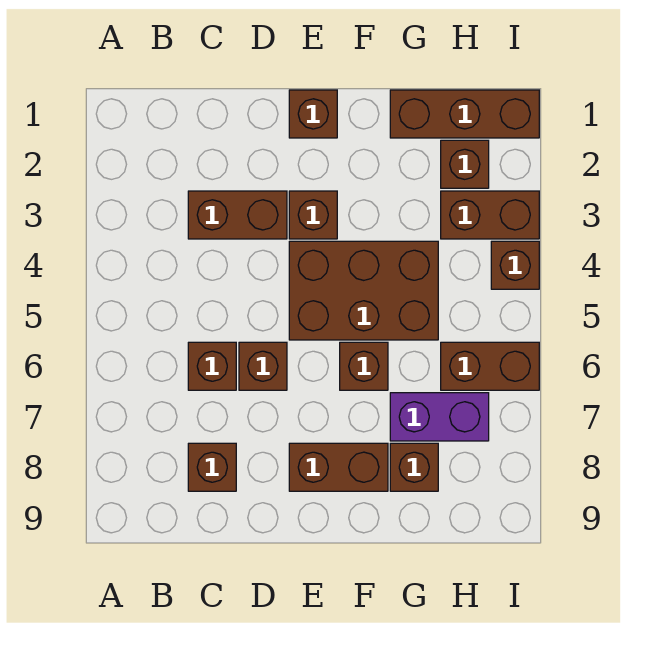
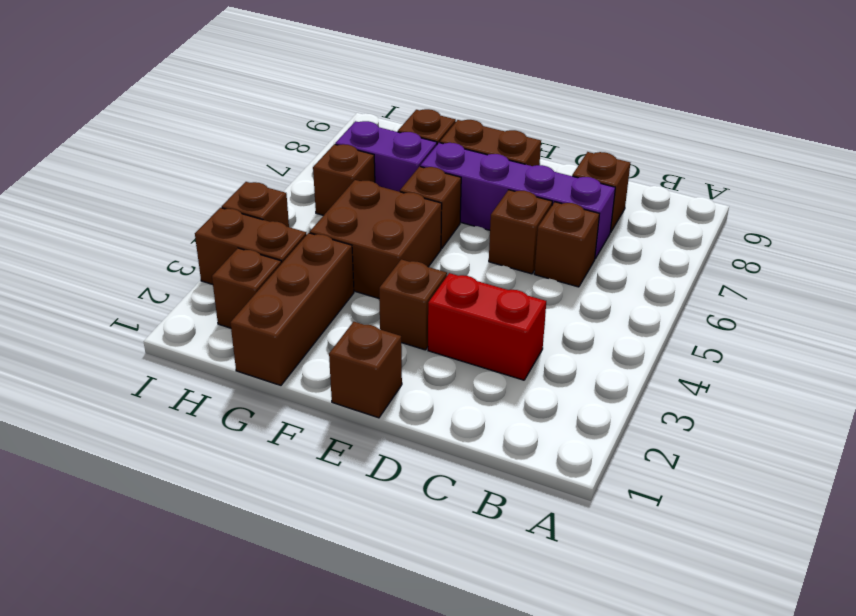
brown brick C3:D3 level 1 -> red brick C3:D3 level 1
none -> purple brick C7:F7 level 1
brown brick E4:G5 level 1 -> brown brick F4:G5 level 1
brown brick G1:I1 level 1 -> brown brick G1:G3 level 1
brown brick H6:I6 level 1 -> brown brick H6 level 1

